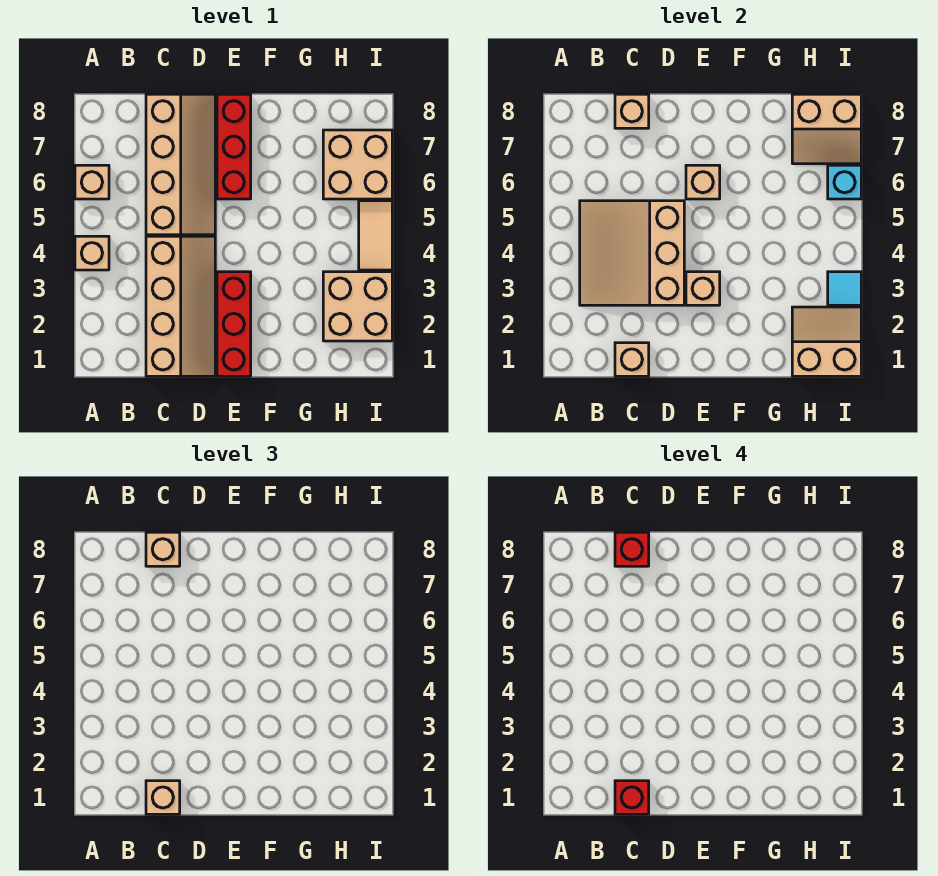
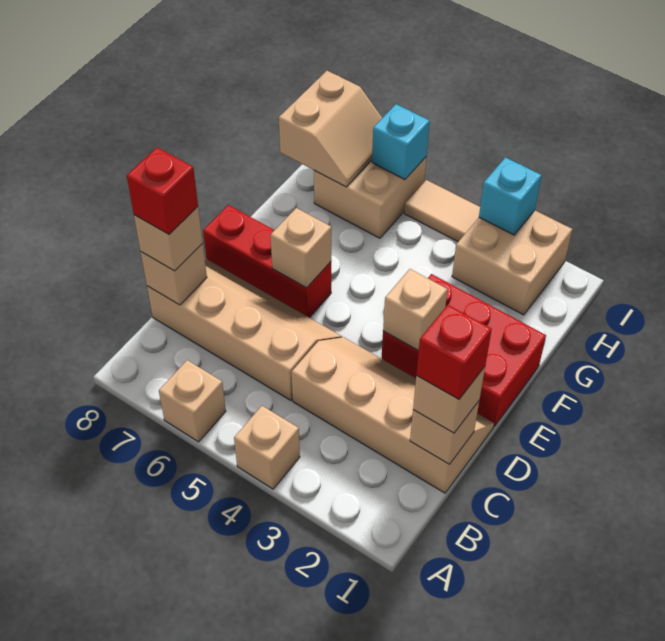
tan slope B3:D5 level 2 top D -> none
red brick E1:E3 level 1 -> red brick E1:F3 level 1
tan slope H1:I2 level 2 top 1 -> none
cyan tile I3 level 2 -> cyan brick I3 level 2

